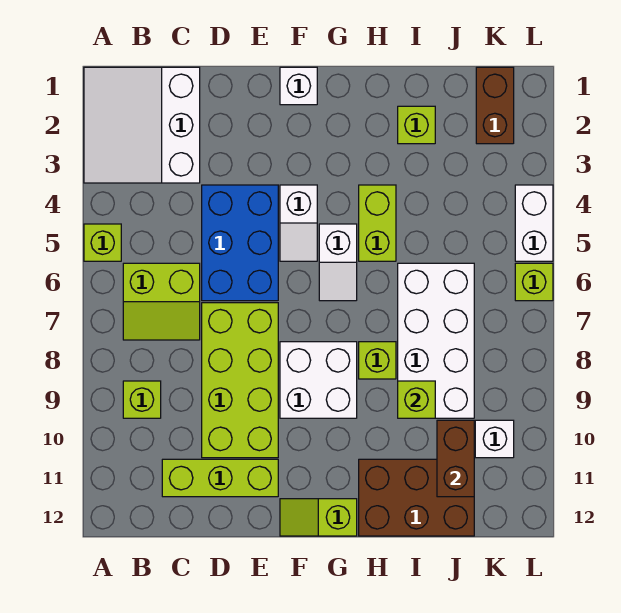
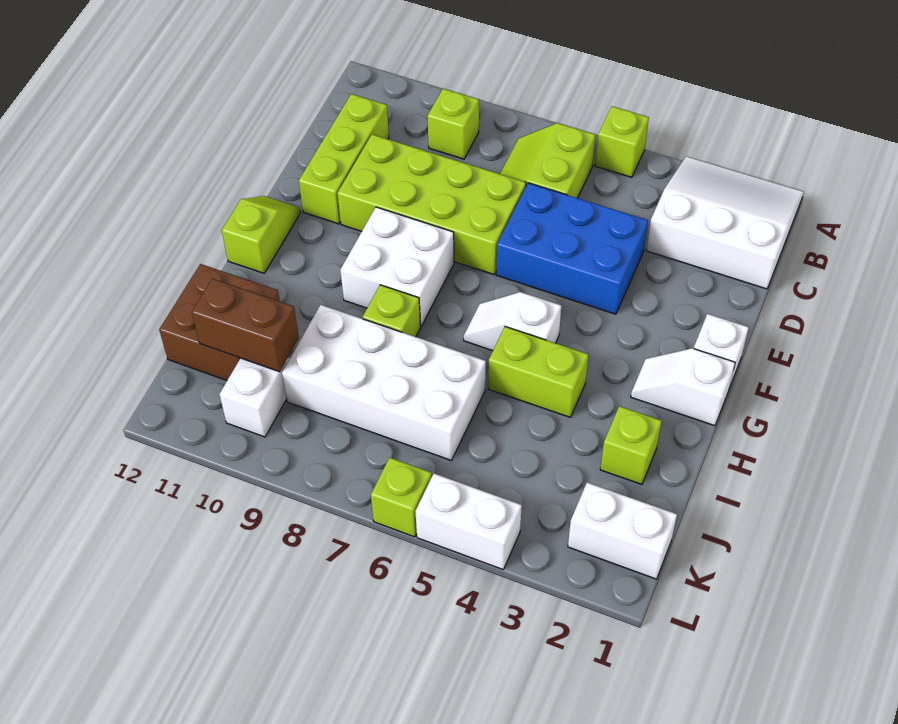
white slope F4:F5 level 1 top 4 -> white slope G1:G2 level 1 top 1
brown brick H11:J12 level 1 -> brown brick I11:J12 level 1
lime brick I9 level 2 -> none
brown brick K1:K2 level 1 -> white brick K1:K2 level 1

